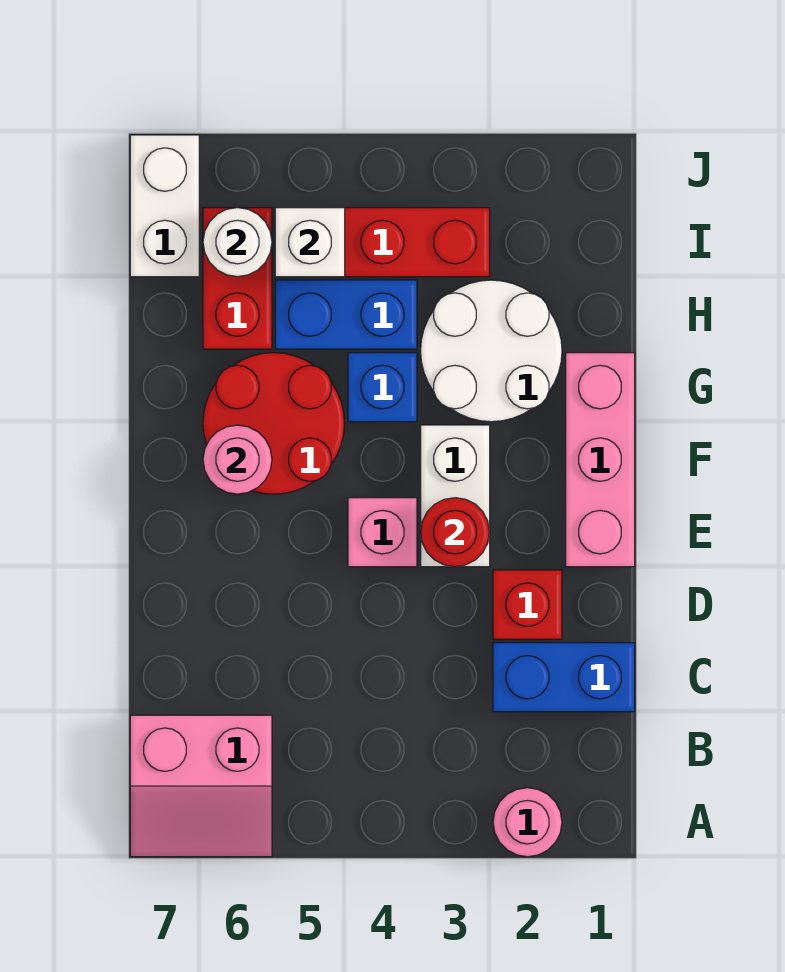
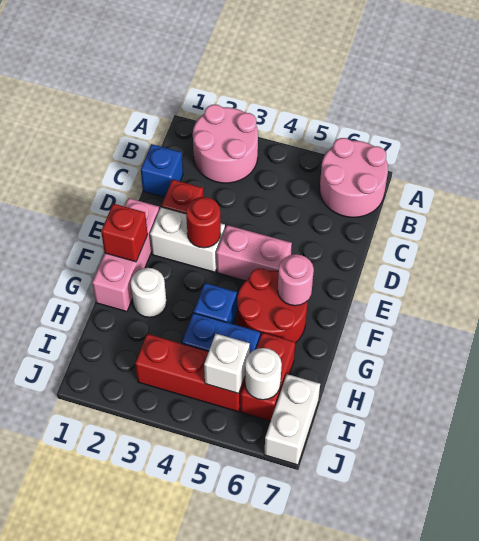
pink round brick A2 level 1 -> pink round brick A2:B3 level 1
pink slope A6:B7 level 1 top B -> pink round brick A6:B7 level 1
blue brick C1:C2 level 1 -> blue brick C1 level 1
white brick E3:F3 level 1 -> white brick E2:E3 level 1
pink brick E4 level 1 -> pink brick E4:E5 level 1
none -> red brick F1 level 2
white round brick G2:H3 level 1 -> white round brick G2 level 1

